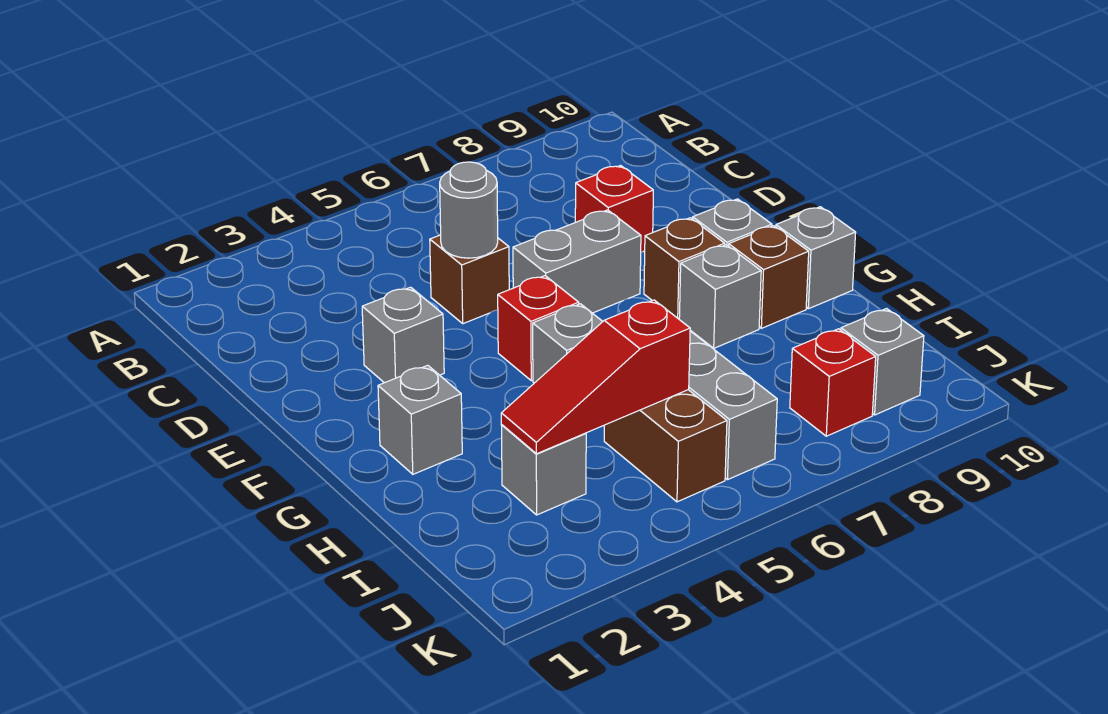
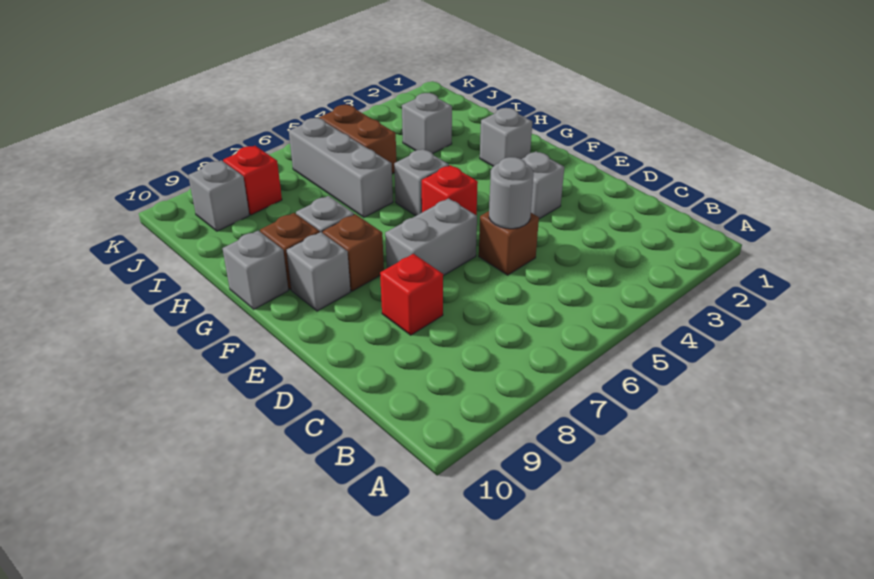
red slope I3:I5 level 2 top 5 -> none

